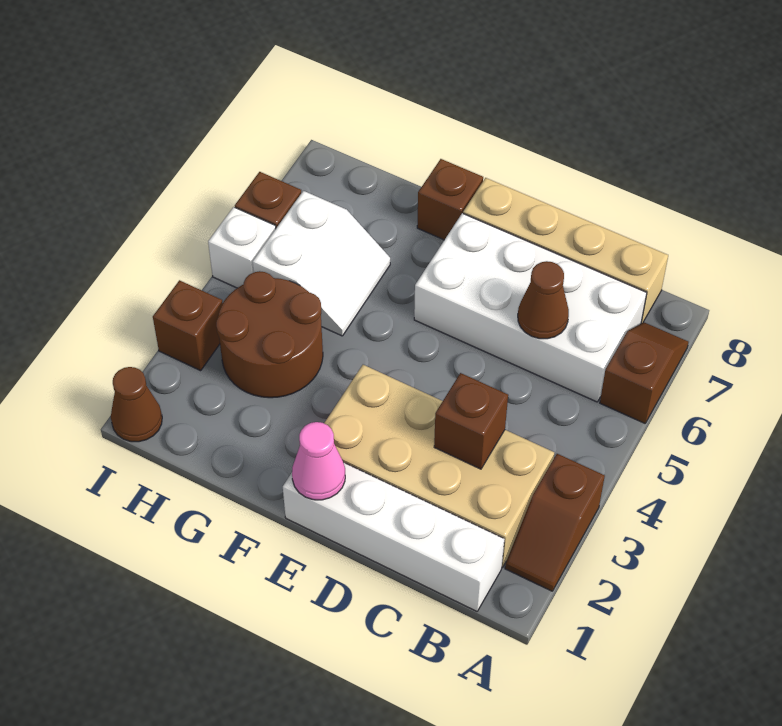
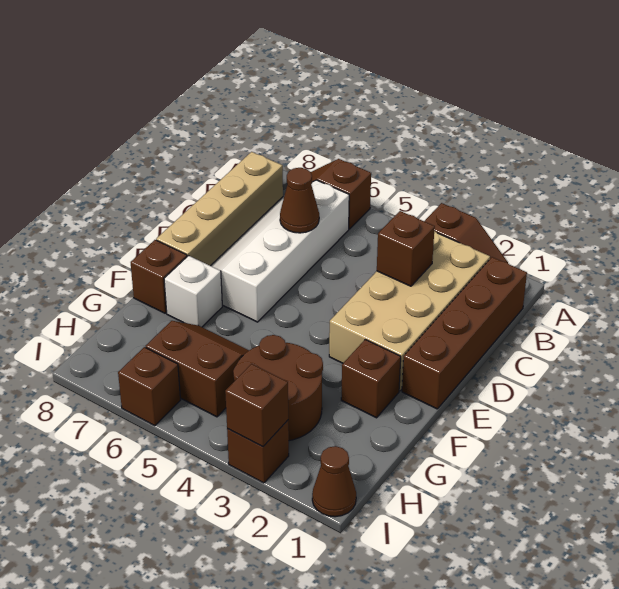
white brick B1:E1 level 1 -> brown brick B1:E1 level 1
white brick B6:E7 level 1 -> white slope B6:E7 level 1 top 6
pink cone E1 level 2 -> none
none -> brown brick F2 level 1
white slope G5:H6 level 1 top H -> brown slope G5:H6 level 1 top H
none -> brown brick I3 level 2
white brick I5 level 1 -> white brick F7 level 1

